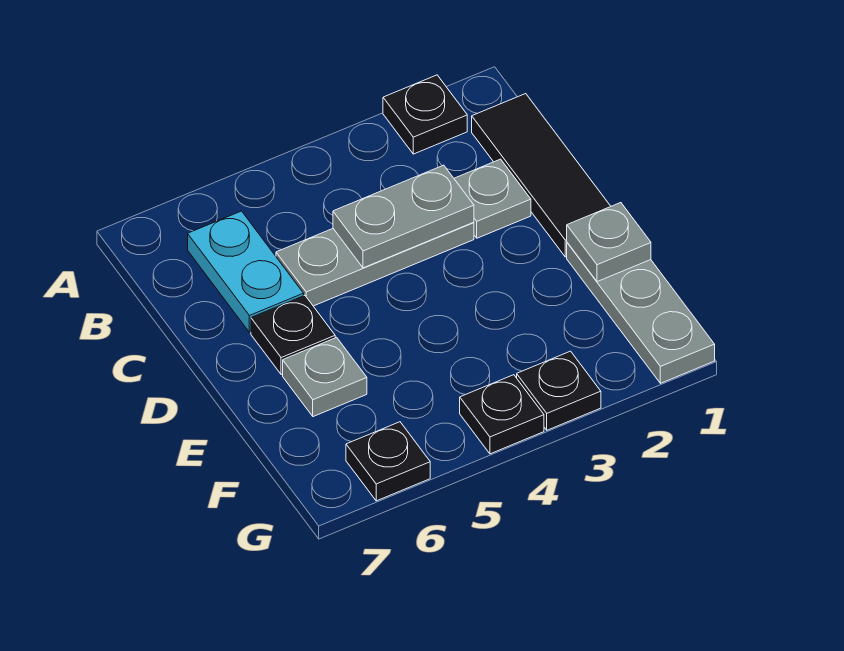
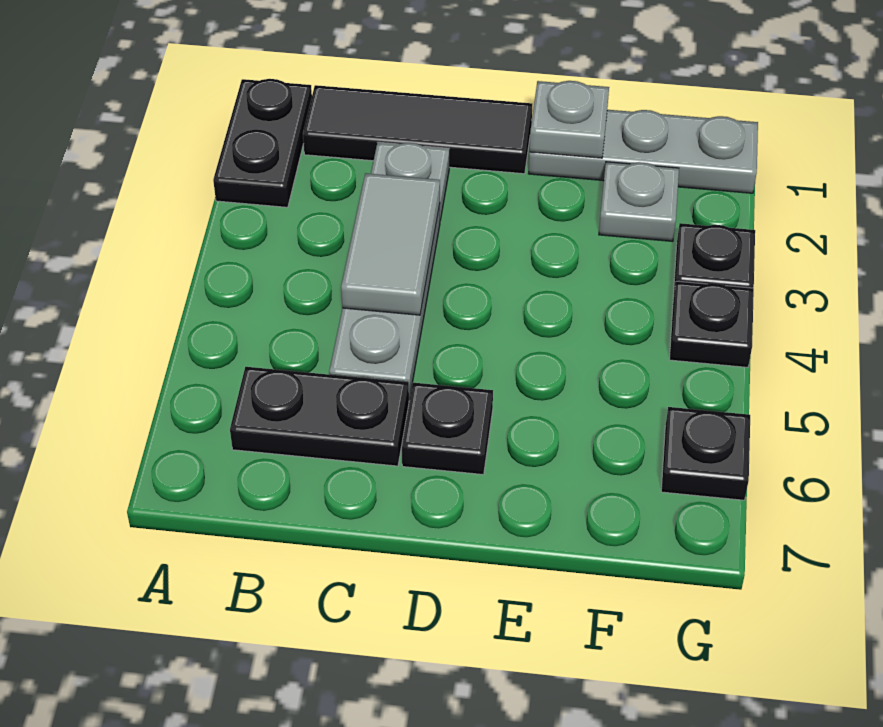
black plate A2 level 1 -> black plate A1:A2 level 1
cyan plate B6:C6 level 1 -> black plate B6:C6 level 1
grey plate C3:C4 level 2 -> grey tile C3:C4 level 2
grey plate E6 level 1 -> grey plate F2 level 1

